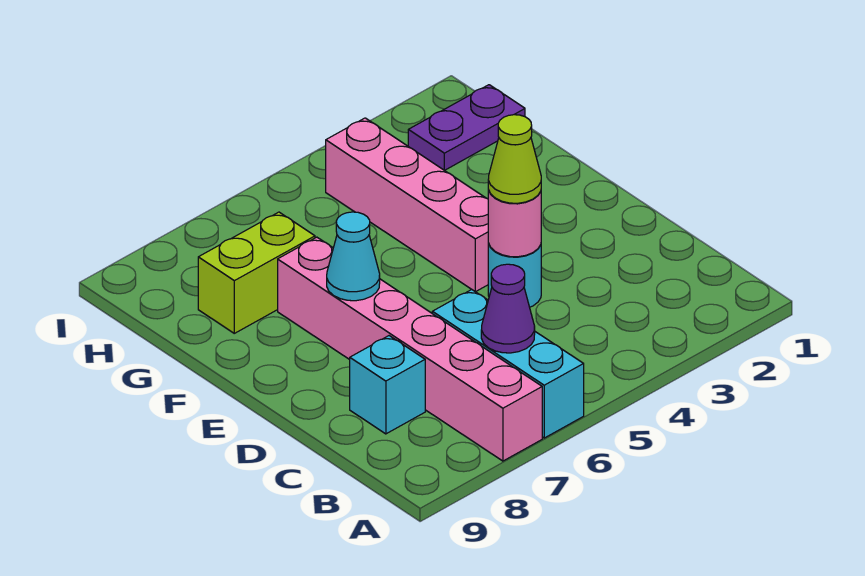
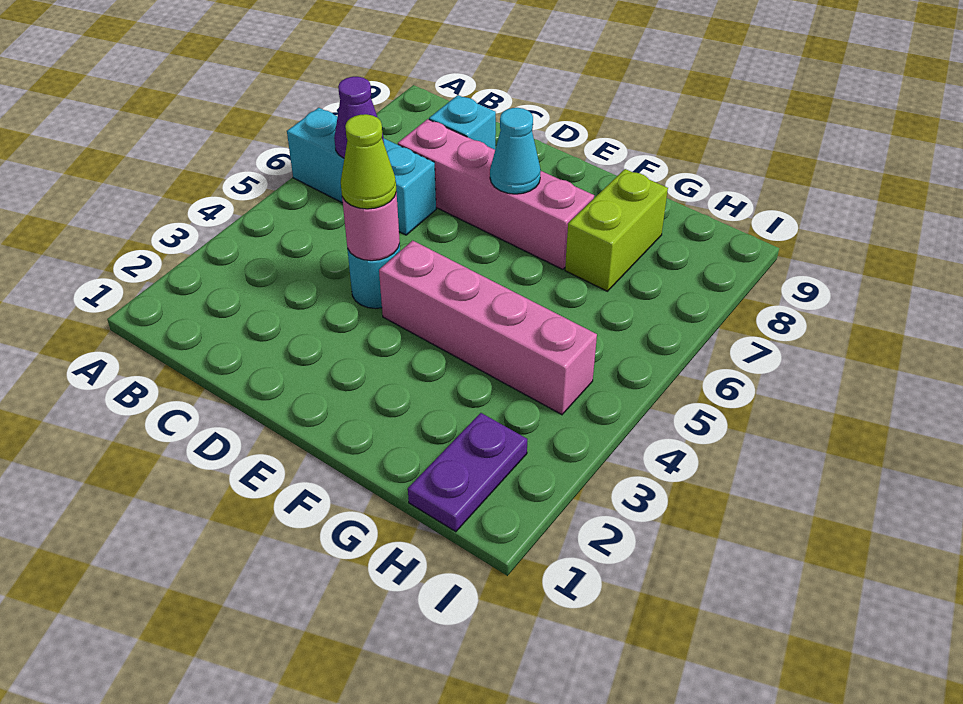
pink brick A7:F7 level 1 -> pink brick C7:F7 level 1

